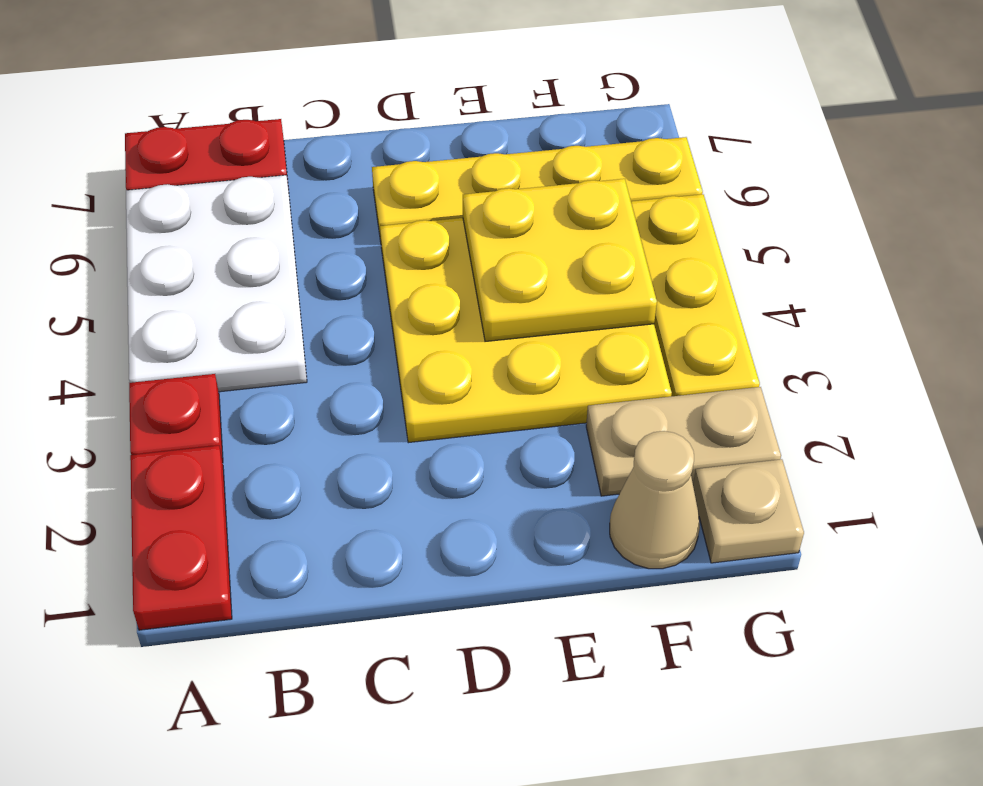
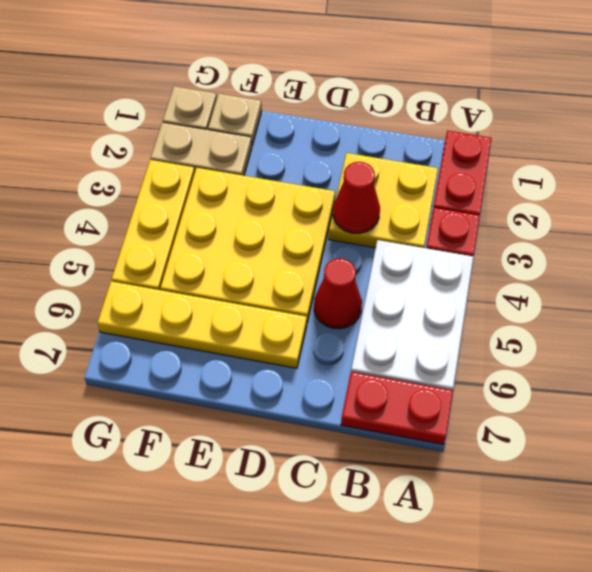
none -> red cone C3 level 2
none -> red cone C5 level 1
yellow plate E4:F5 level 2 -> yellow plate B2:C3 level 1
tan cone F1 level 1 -> tan plate F1 level 1

